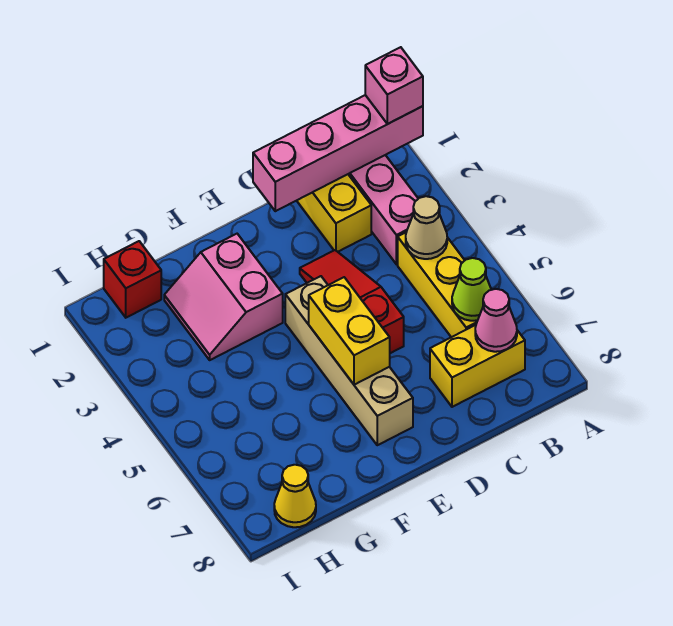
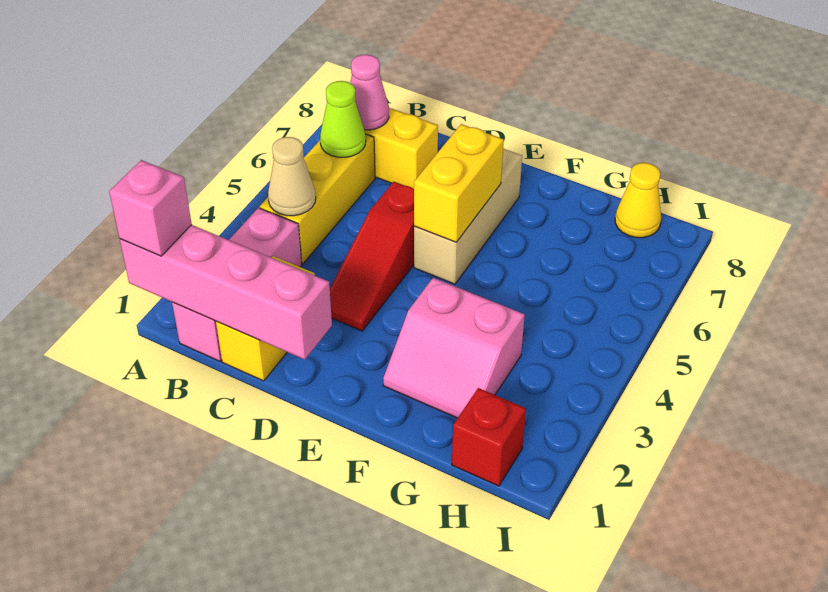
tan brick E4:E7 level 1 -> tan brick E5:E7 level 1
pink slope F2:G3 level 1 top F -> pink slope F2:G3 level 1 top 3

